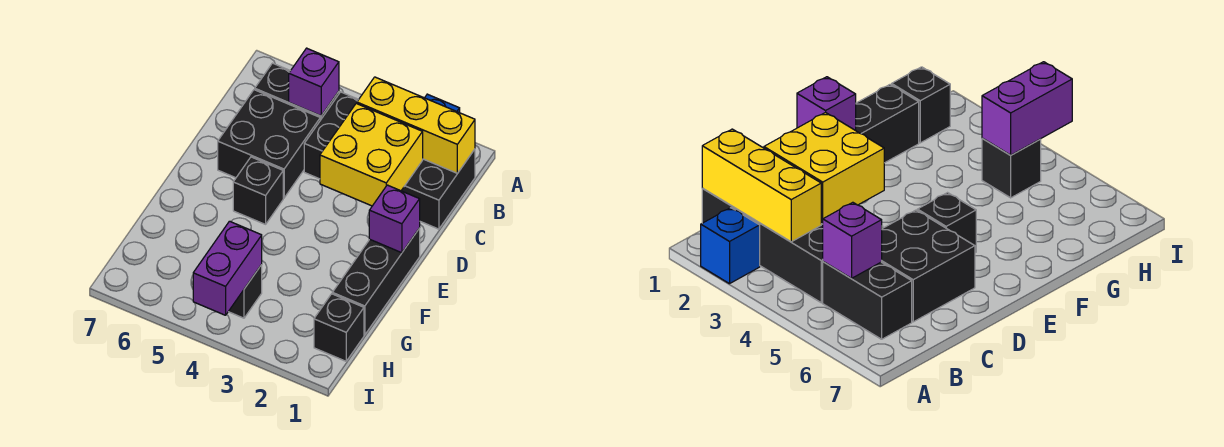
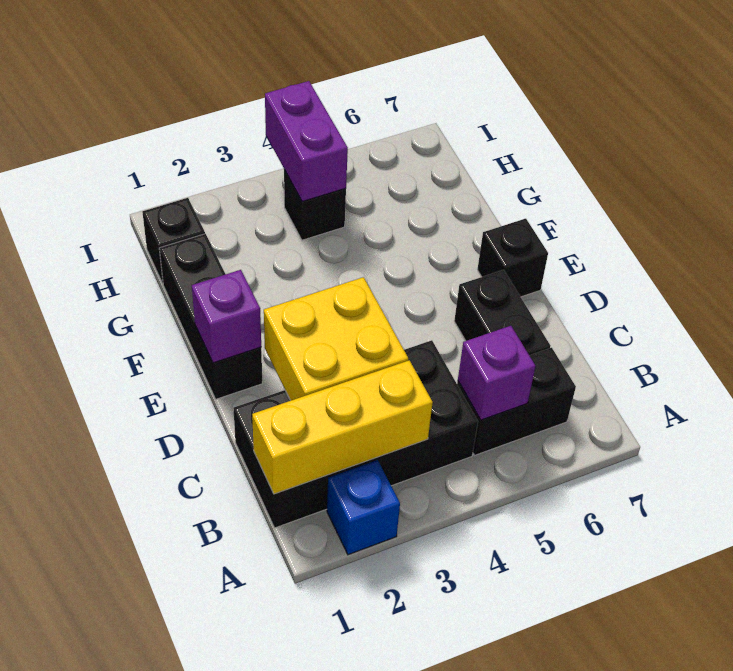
black brick C5:D6 level 1 -> black brick C6:D6 level 1
black brick E5 level 1 -> black brick E7 level 1

